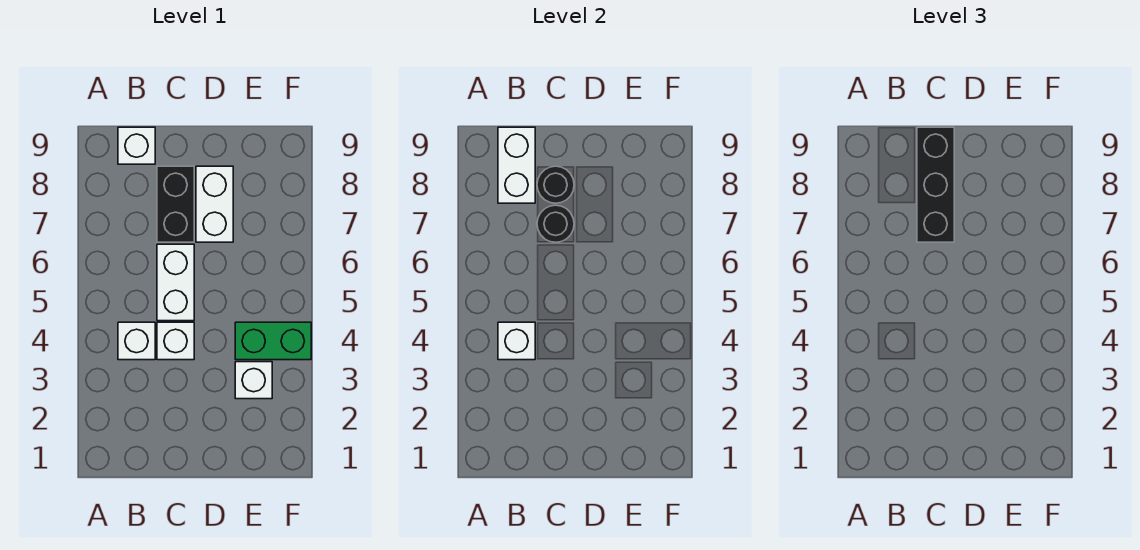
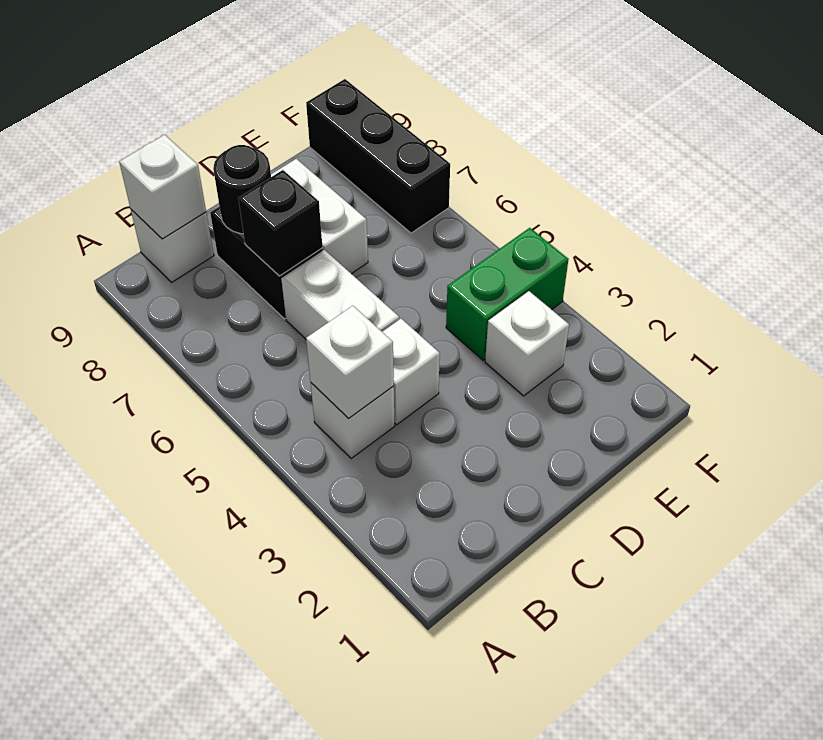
white brick B8:B9 level 2 -> white brick B9 level 2
black round brick C7 level 2 -> black brick C7 level 2
black brick C7:C9 level 3 -> black brick F7:F9 level 1

